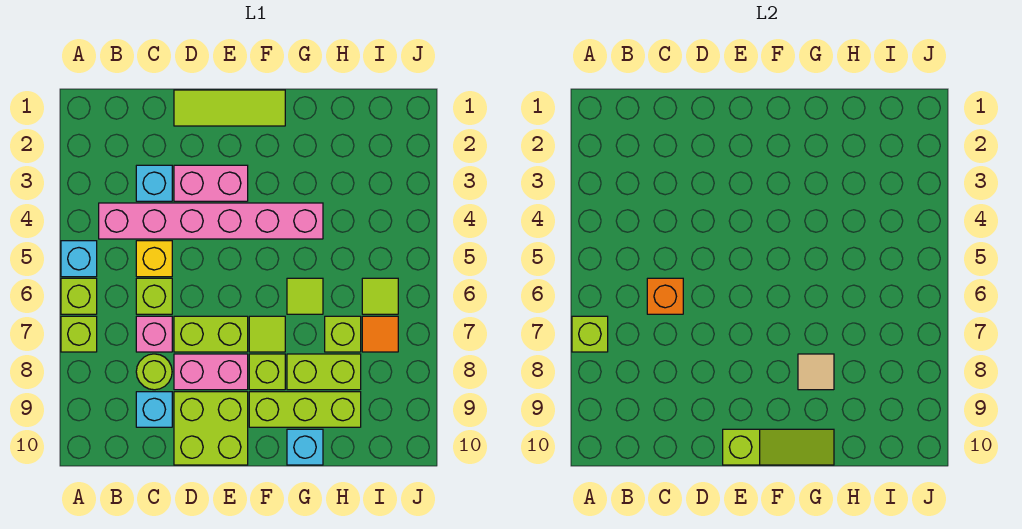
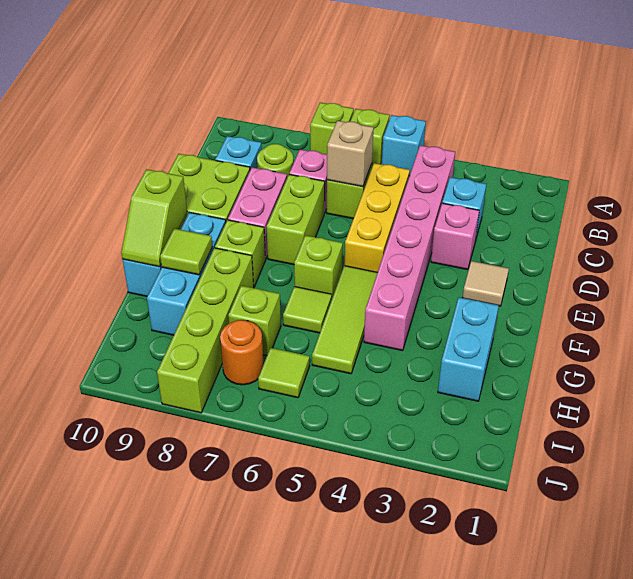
lime brick A7 level 2 -> lime brick F6 level 1
yellow brick C5 level 1 -> yellow brick C5:E5 level 1
orange brick C6 level 2 -> tan brick C6 level 2
lime tile D1:F1 level 1 -> lime tile F5:H5 level 1
pink brick D3:E3 level 1 -> pink brick D3 level 1
lime slope E10:G10 level 2 top E -> lime slope F10:G10 level 2 top F
lime tile F7 level 1 -> lime tile G9 level 2
lime brick F9:H9 level 1 -> cyan brick F9:H9 level 1
none -> cyan brick G2:H2 level 1
lime brick G8:H8 level 1 -> lime brick G8:J8 level 1
tan tile G8 level 2 -> tan tile E2 level 1
orange tile I7 level 1 -> orange round brick I7 level 1

